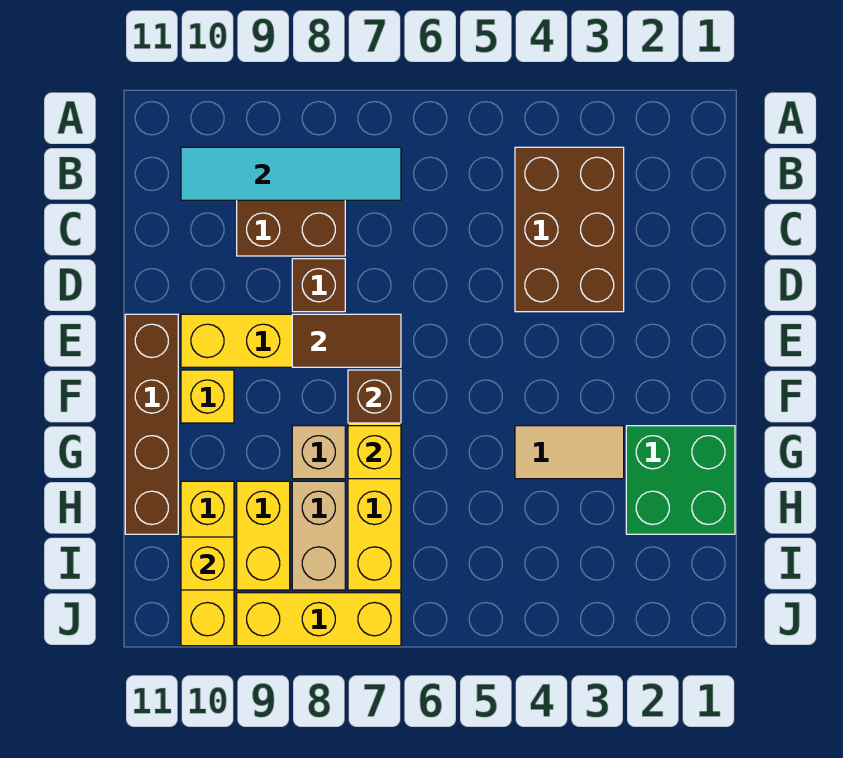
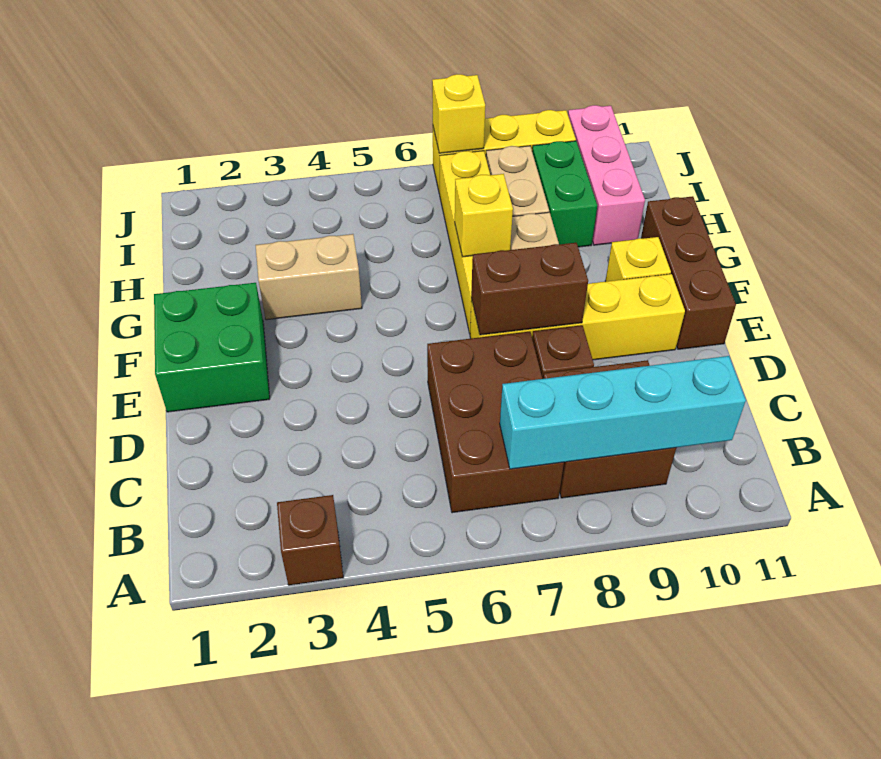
brown brick B3:D4 level 1 -> brown brick B6:D7 level 1
cyan tile B7:B10 level 2 -> cyan brick B7:B10 level 2
brown tile E7:E8 level 2 -> brown brick E7:E8 level 2
brown brick E11:H11 level 1 -> brown brick E11:G11 level 1
brown brick F7 level 2 -> brown brick A3 level 1
green brick G1:H2 level 1 -> green brick E1:F2 level 1
tan tile G3:G4 level 1 -> tan brick G3:G4 level 1
yellow brick H9:I9 level 1 -> green brick H9:I9 level 1
yellow brick H10:J10 level 1 -> pink brick H10:J10 level 1
yellow brick I10 level 2 -> yellow brick J7 level 2

